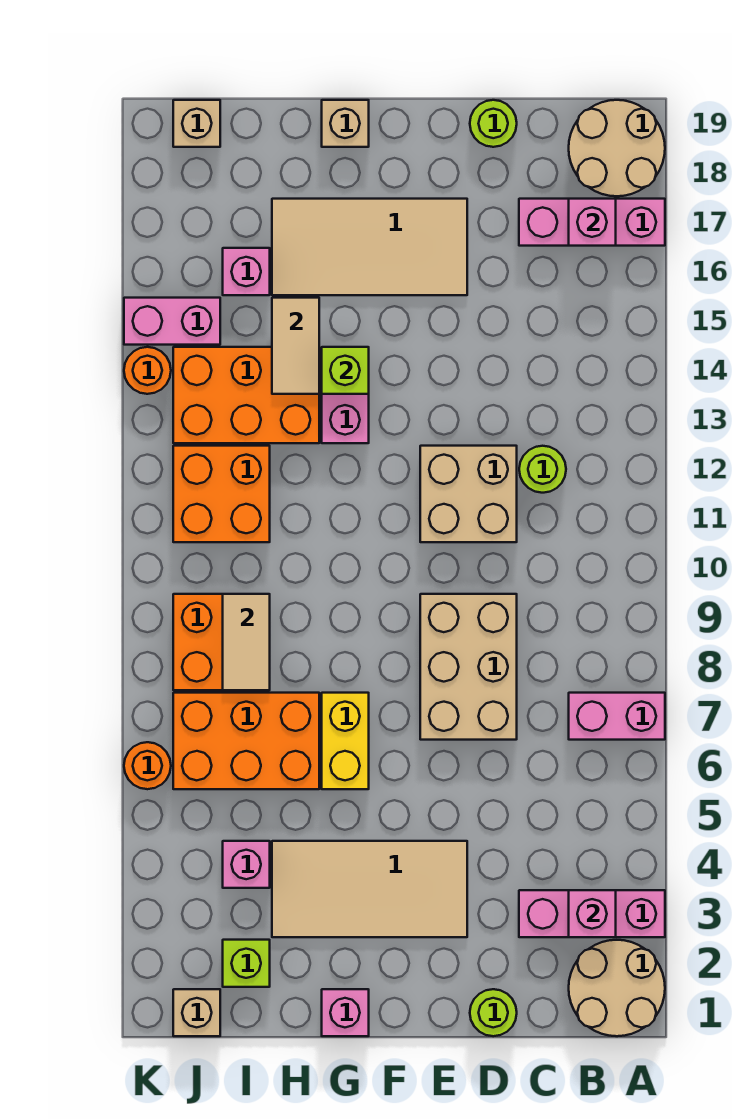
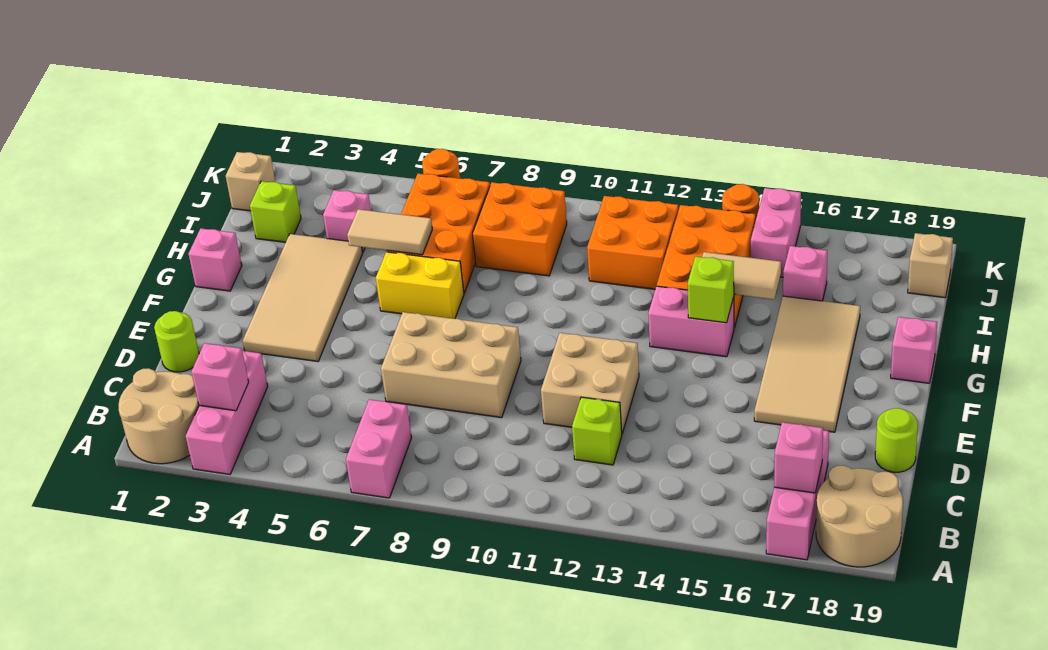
lime round brick C12 level 1 -> lime brick C12 level 1
tan brick G19 level 1 -> pink brick G19 level 1
tan tile I8:I9 level 2 -> tan tile H5:H6 level 2

